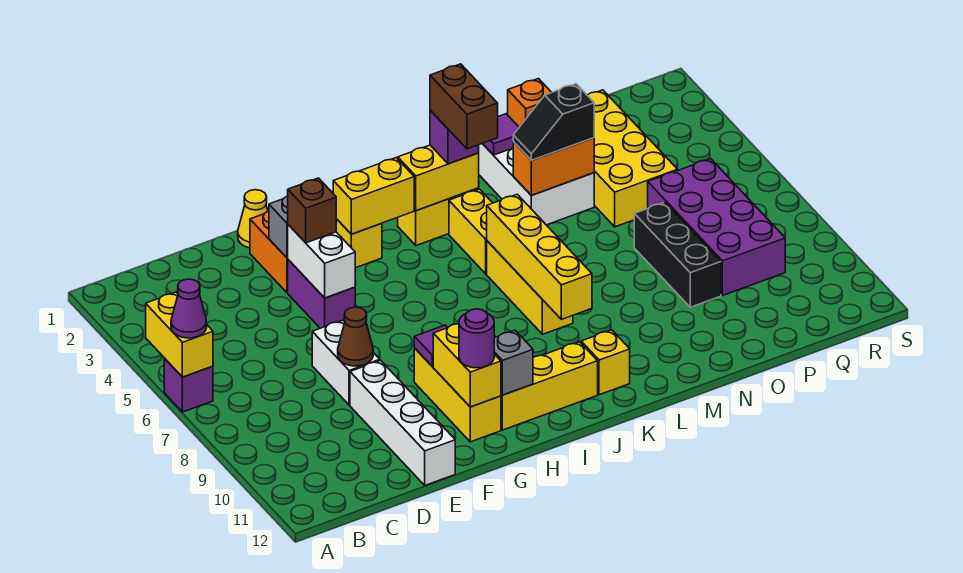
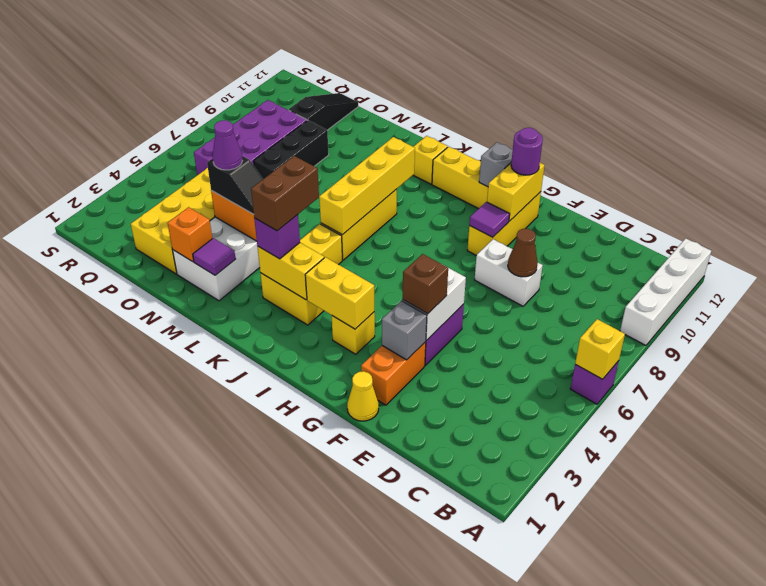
yellow brick A5:A6 level 2 -> yellow brick A6 level 2
purple cone A6 level 3 -> purple cone N4 level 4
white brick E7:E8 level 1 -> white brick E8:F8 level 1
white brick E9:E12 level 1 -> white brick A9:A12 level 1
none -> black slope P10:P12 level 1 top 10

